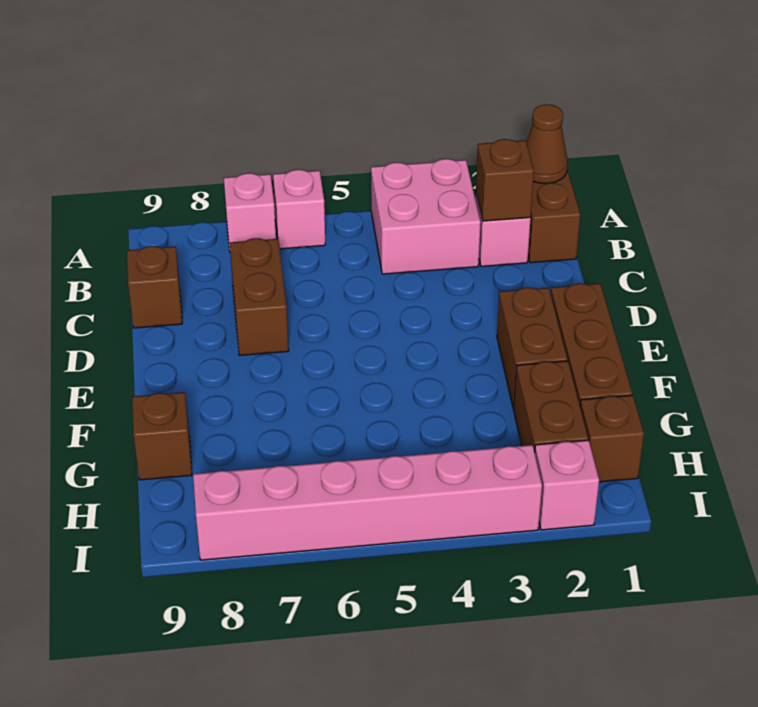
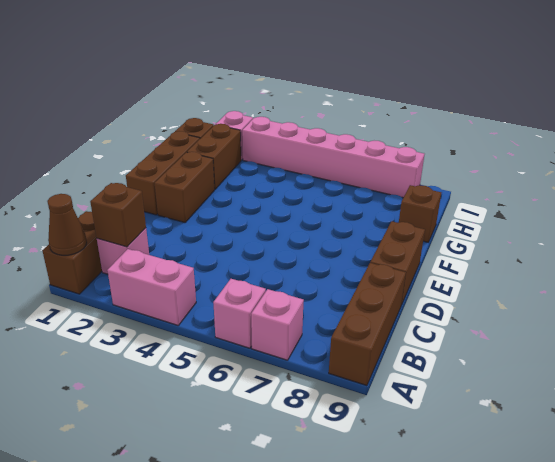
pink brick A3:B4 level 1 -> pink brick A3:A4 level 1
brown brick C7:D7 level 1 -> brown brick D9:E9 level 1
brown brick C9 level 1 -> brown brick A9:C9 level 1

